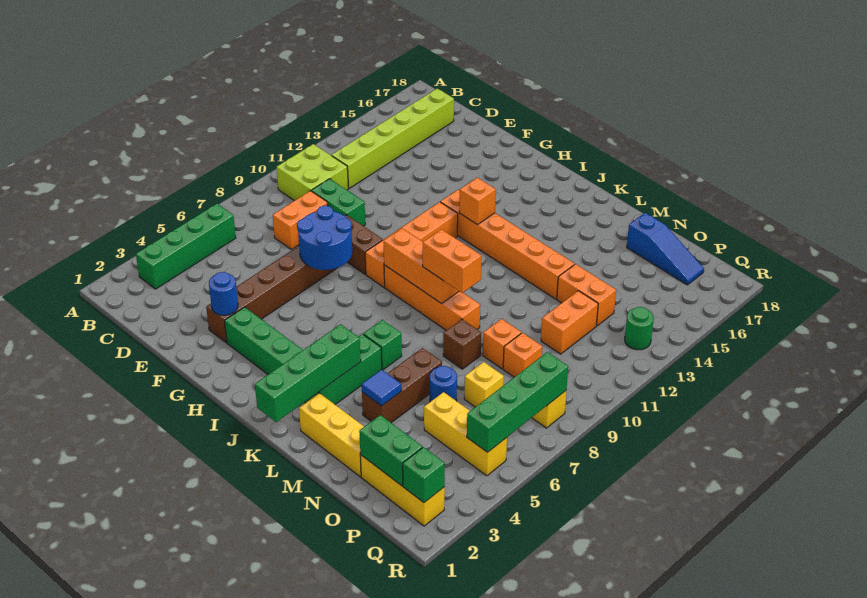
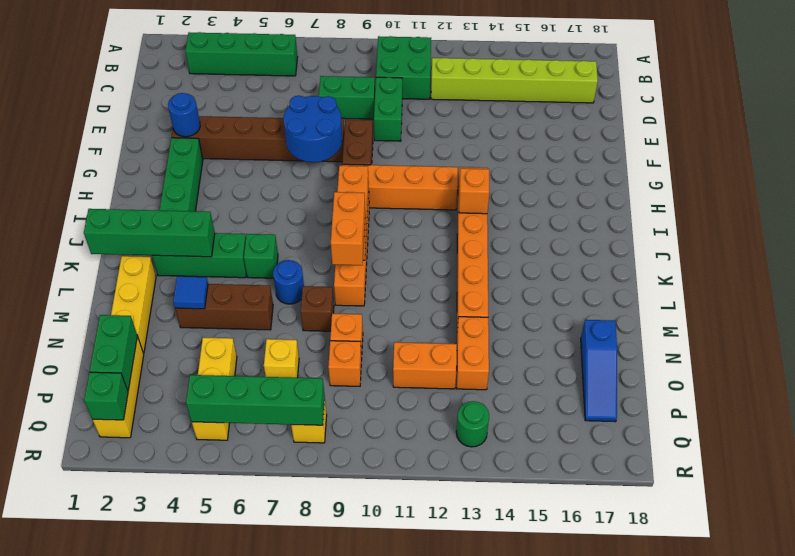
lime brick B10:C11 level 1 -> green brick B10:C11 level 1
orange brick D8:D9 level 1 -> green brick D8:D9 level 1
blue round brick N6 level 1 -> blue round brick L7 level 1

